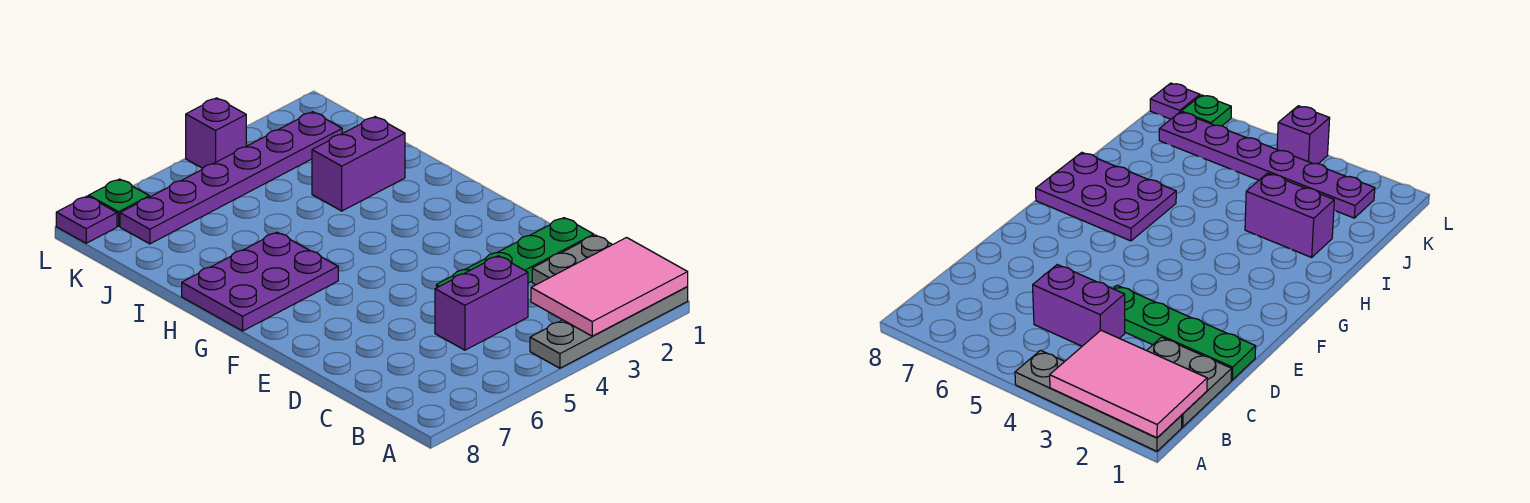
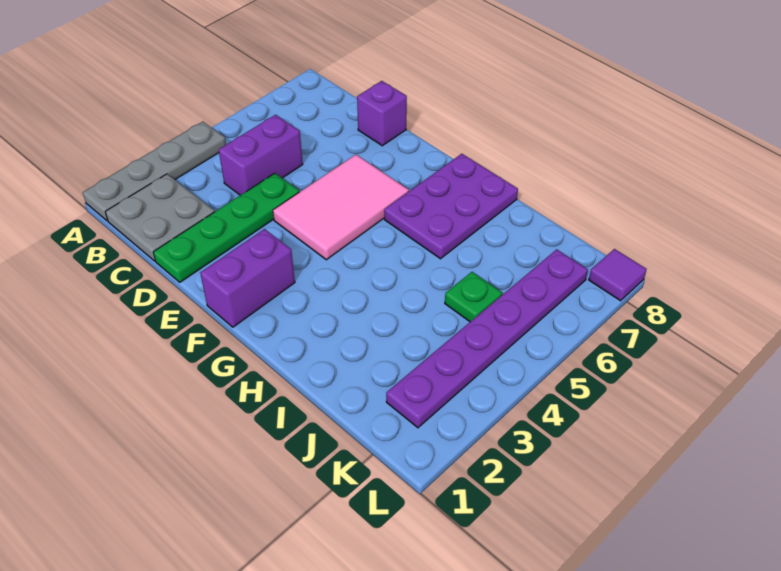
pink tile A1:B3 level 2 -> pink tile E4:F6 level 1
purple brick I2:I3 level 1 -> purple brick F1:F2 level 1
purple brick L4 level 1 -> purple brick D8 level 1
green plate L7 level 1 -> green plate J5 level 1
purple plate L8 level 1 -> purple tile L8 level 1

